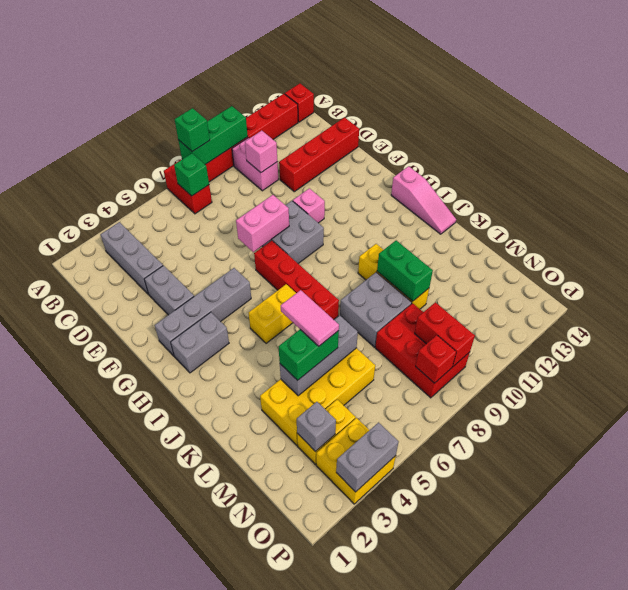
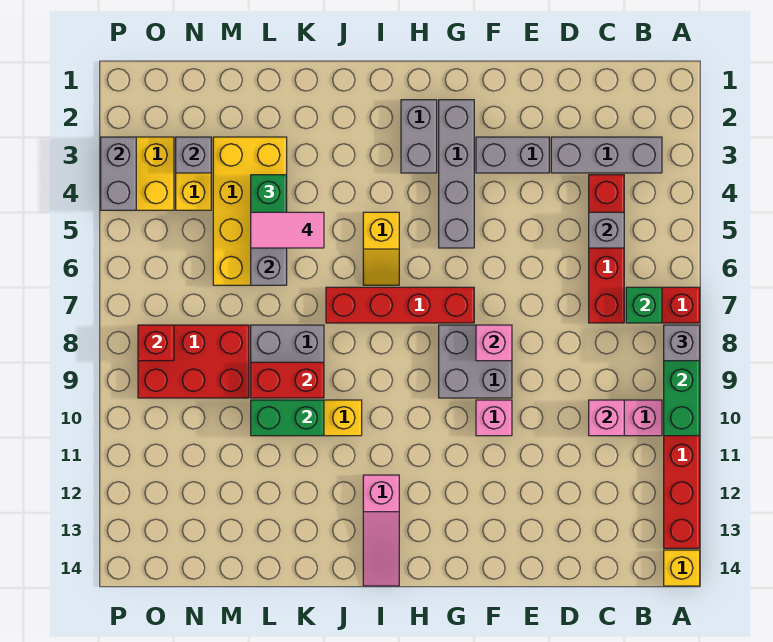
green brick A8 level 3 -> grey brick A8 level 3
red brick A14 level 1 -> yellow brick A14 level 1
none -> grey brick C5 level 2
red brick D11:D14 level 1 -> red brick C4:C7 level 1
pink brick F7:F8 level 2 -> pink brick F8 level 2
pink slope H14:J14 level 1 top H -> pink slope I12:I14 level 1 top 12
yellow brick I5:I6 level 1 -> yellow slope I5:I6 level 1 top 5
red brick N9:O9 level 2 -> red brick K9:L9 level 2

